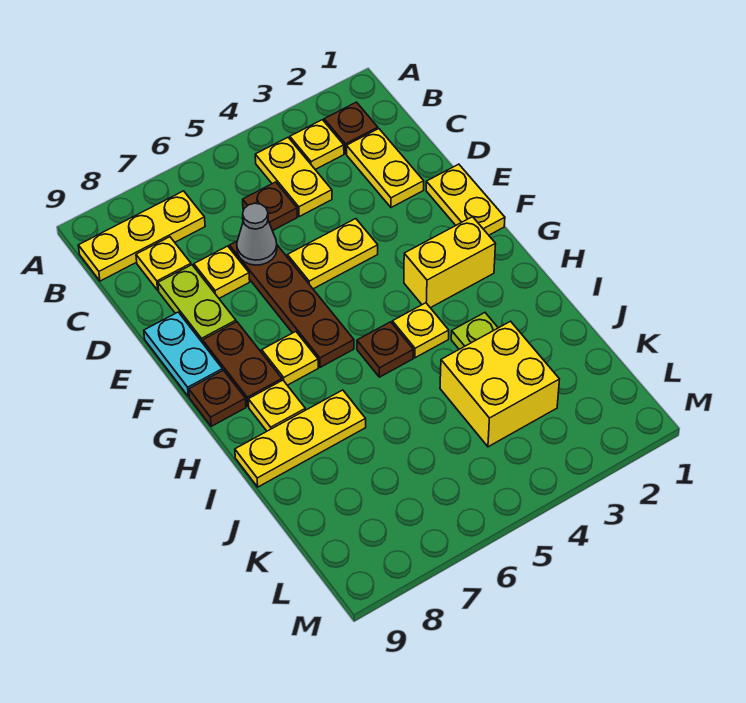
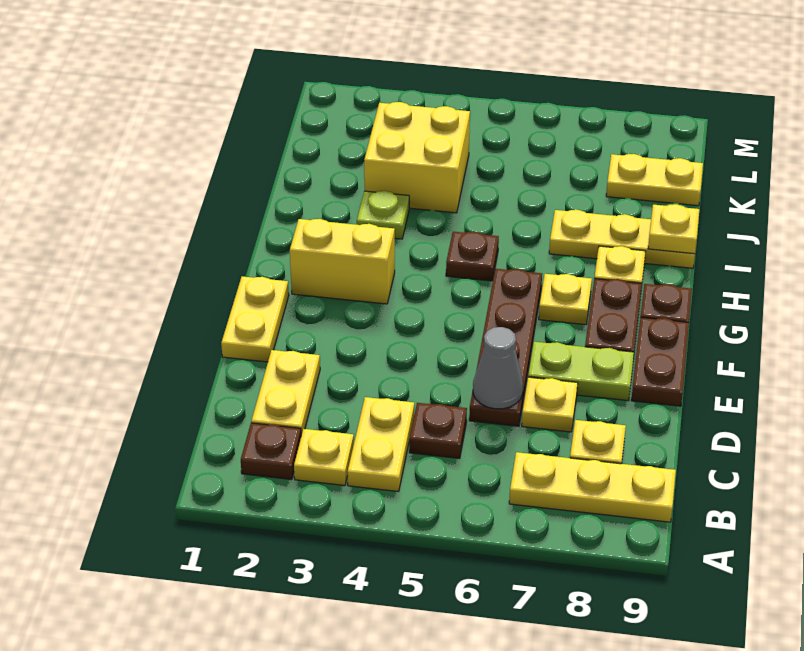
lime plate D8:E8 level 1 -> lime plate E7:E8 level 1
yellow plate E4:E5 level 1 -> yellow plate K8:K9 level 1
cyan plate E9:F9 level 1 -> brown plate E9:F9 level 1
yellow plate H4 level 1 -> yellow plate I9 level 2

